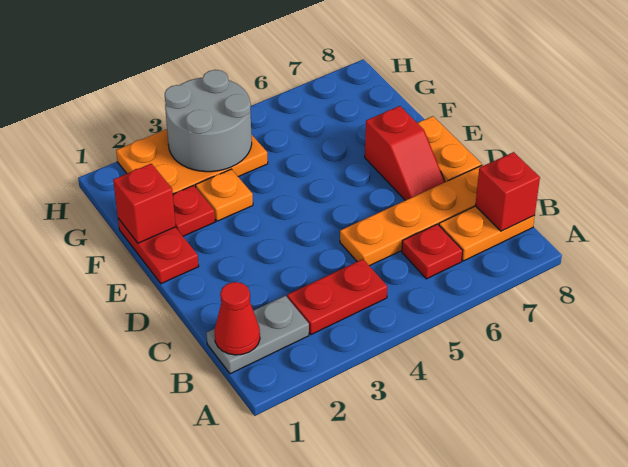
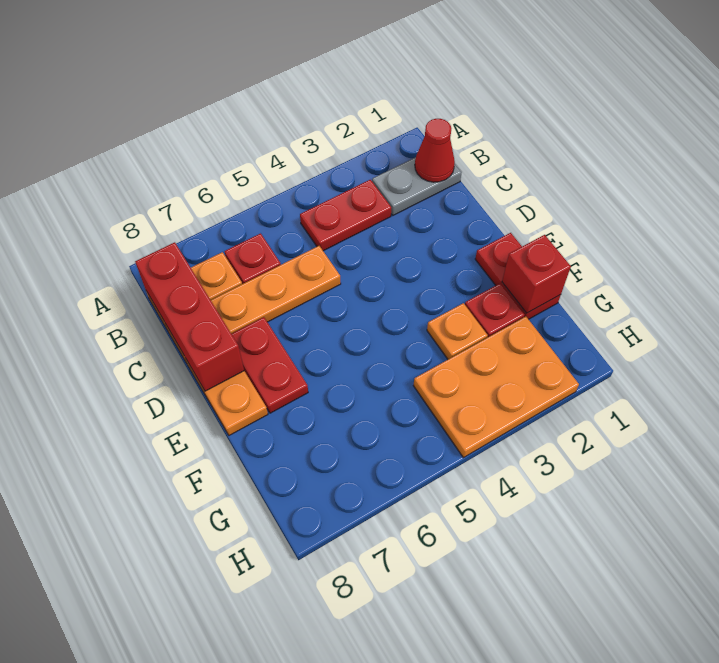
red brick B8 level 2 -> red brick B8:D8 level 2
red slope D7:E7 level 1 top E -> red plate D7:E7 level 1
grey round brick G3:H4 level 2 -> none

